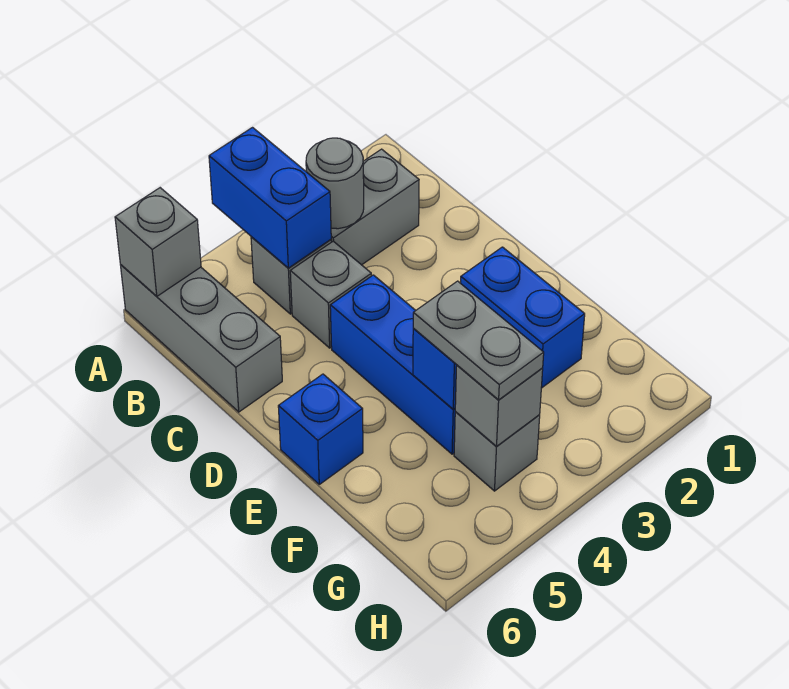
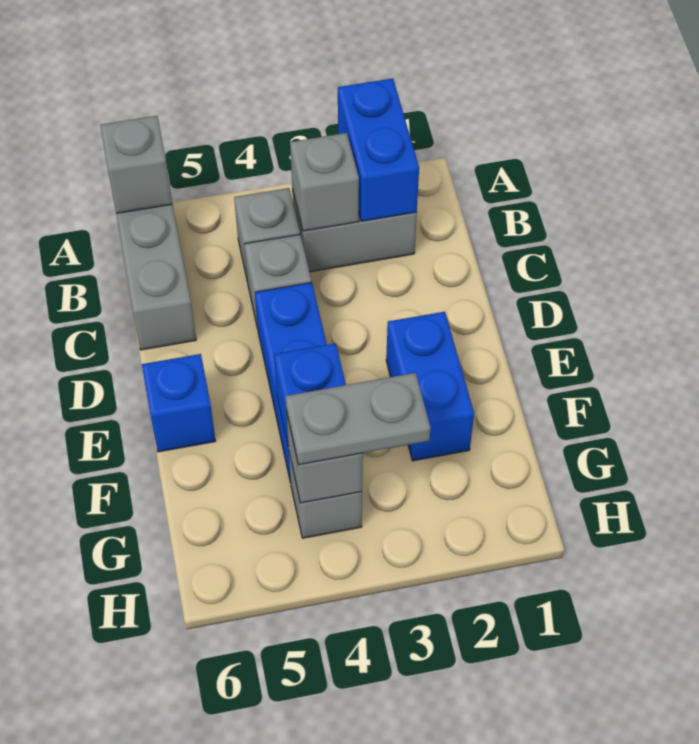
blue brick A4:B4 level 2 -> blue brick A2:B2 level 2
grey round brick B3 level 2 -> grey brick B3 level 2
grey plate F4:G4 level 3 -> grey plate G3:G4 level 3

